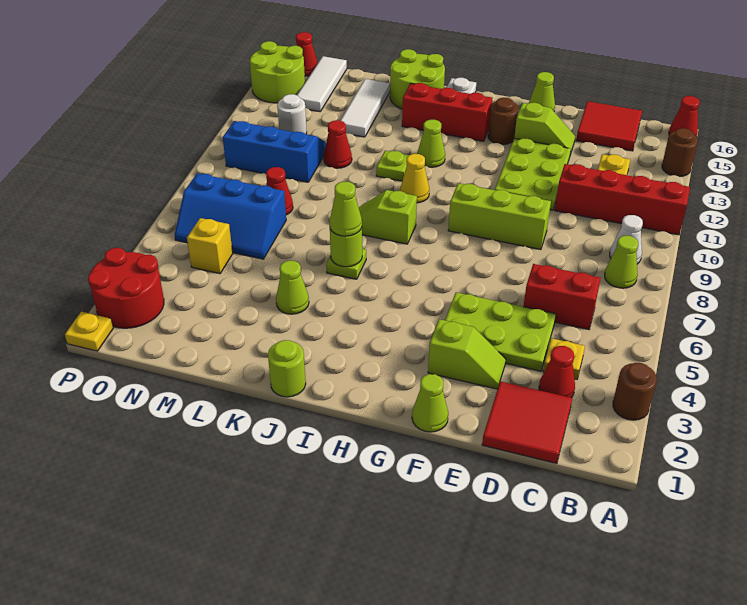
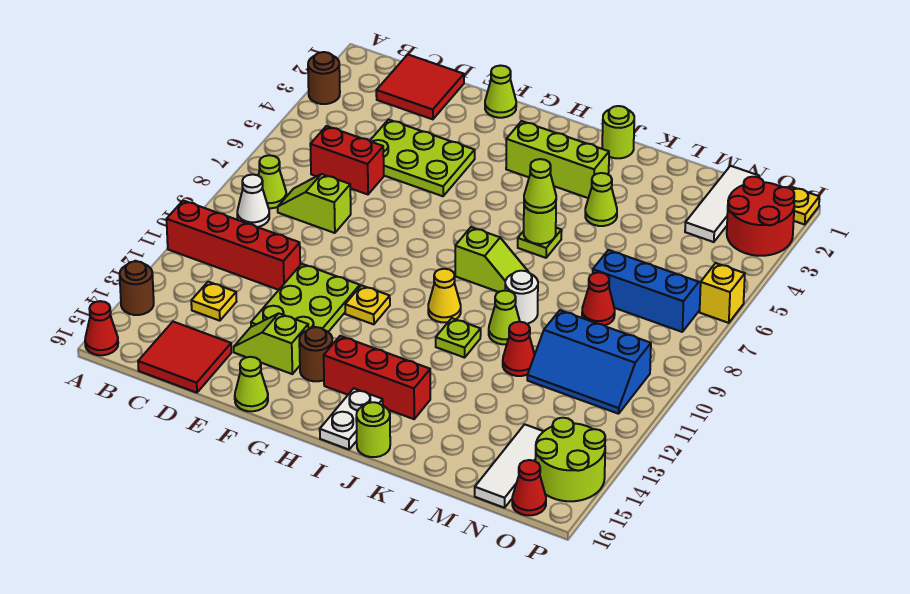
red cone C3 level 1 -> none
yellow plate C4 level 1 -> yellow plate G11 level 1
lime slope E3:F3 level 1 top F -> lime slope C8:D8 level 1 top D
lime brick E9:G9 level 1 -> lime brick H3:J3 level 1
lime cone I12 level 1 -> lime cone K10 level 1
lime round brick J15:K16 level 1 -> lime round brick J16 level 1
white tile L13:L15 level 1 -> white tile N1:N3 level 1
yellow brick N5 level 1 -> yellow brick P6 level 1
white round brick N12 level 1 -> white round brick K9 level 1

